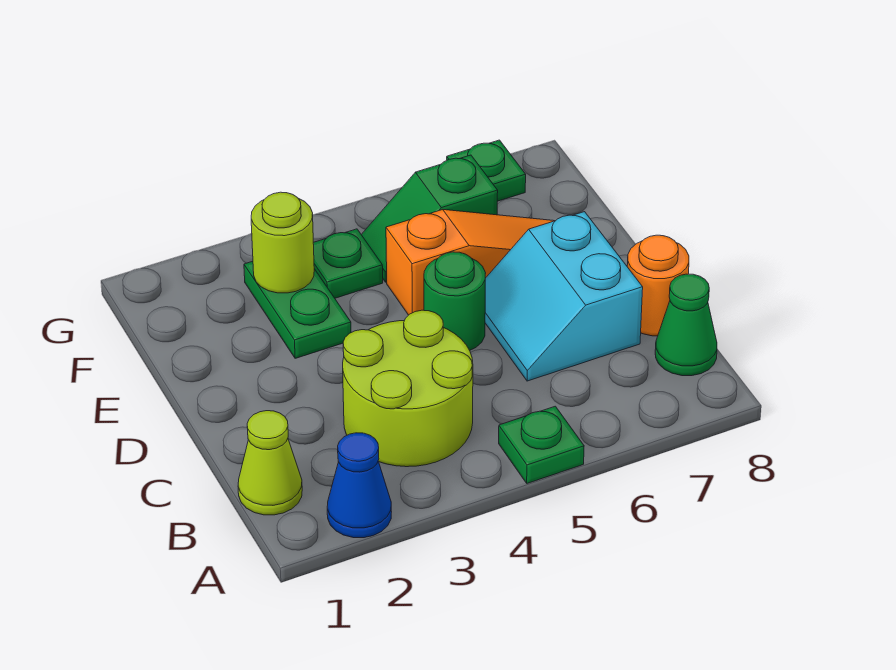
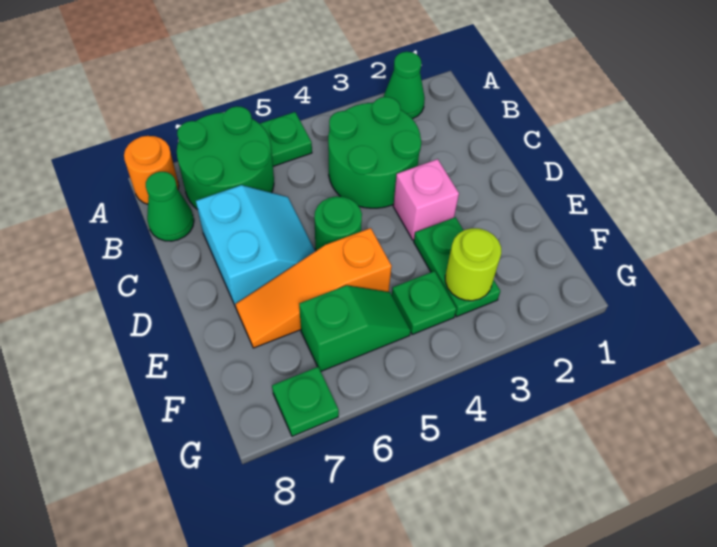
blue cone A2 level 1 -> green cone A2 level 1
none -> green round brick A6:B7 level 1
lime cone B1 level 1 -> none
lime round brick B3:C4 level 1 -> green round brick B3:C4 level 1
orange round brick C8 level 1 -> orange round brick A8 level 1
none -> pink brick D3 level 1

